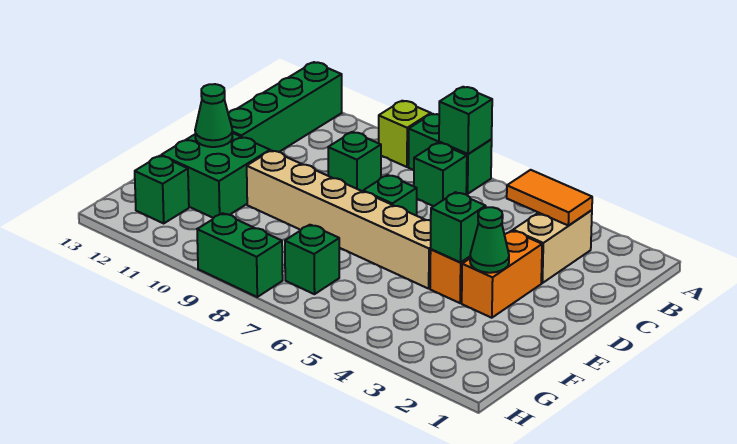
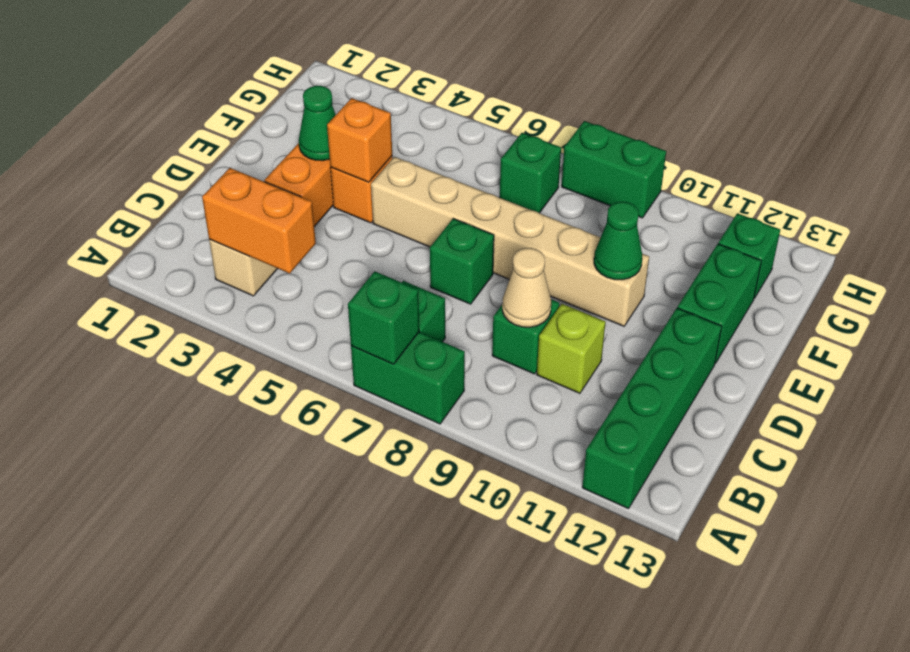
lime brick A9 level 1 -> lime brick C10 level 1
orange tile B3:B4 level 2 -> orange brick B3:B4 level 2
none -> tan cone C9 level 2
green brick E4 level 2 -> orange brick E4 level 2
green brick E11:F12 level 1 -> green brick E12:F12 level 1
green cone E12 level 2 -> green cone E10 level 2

